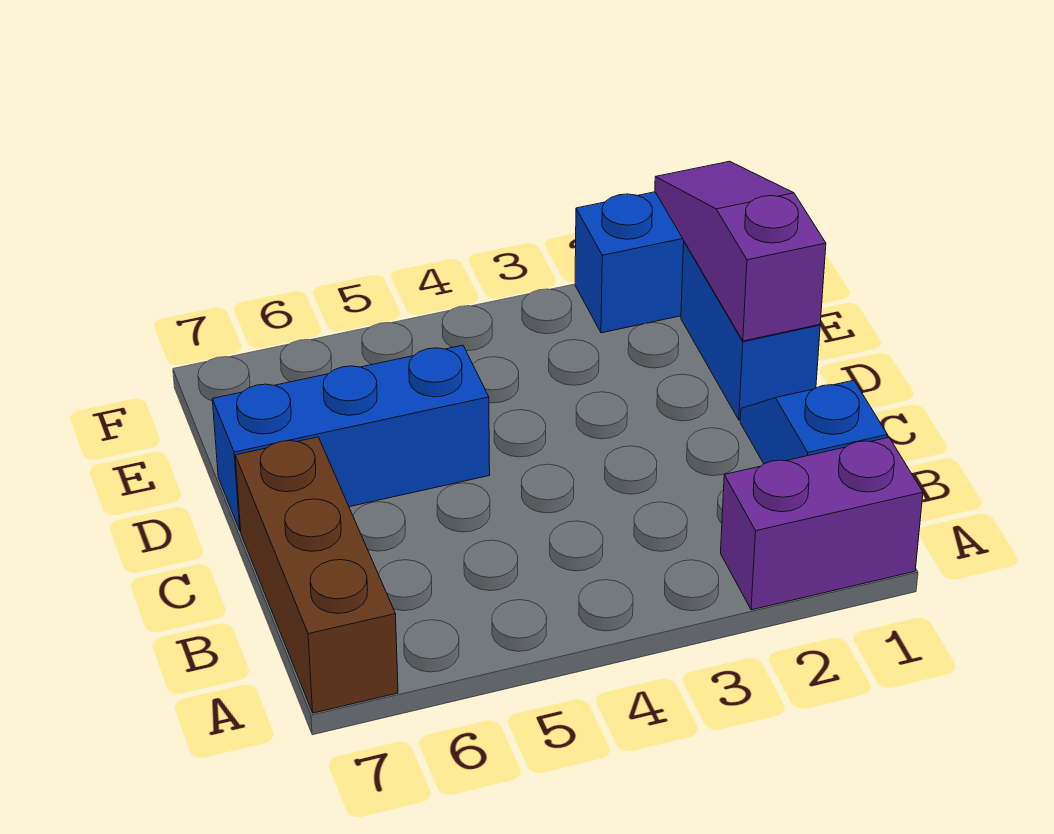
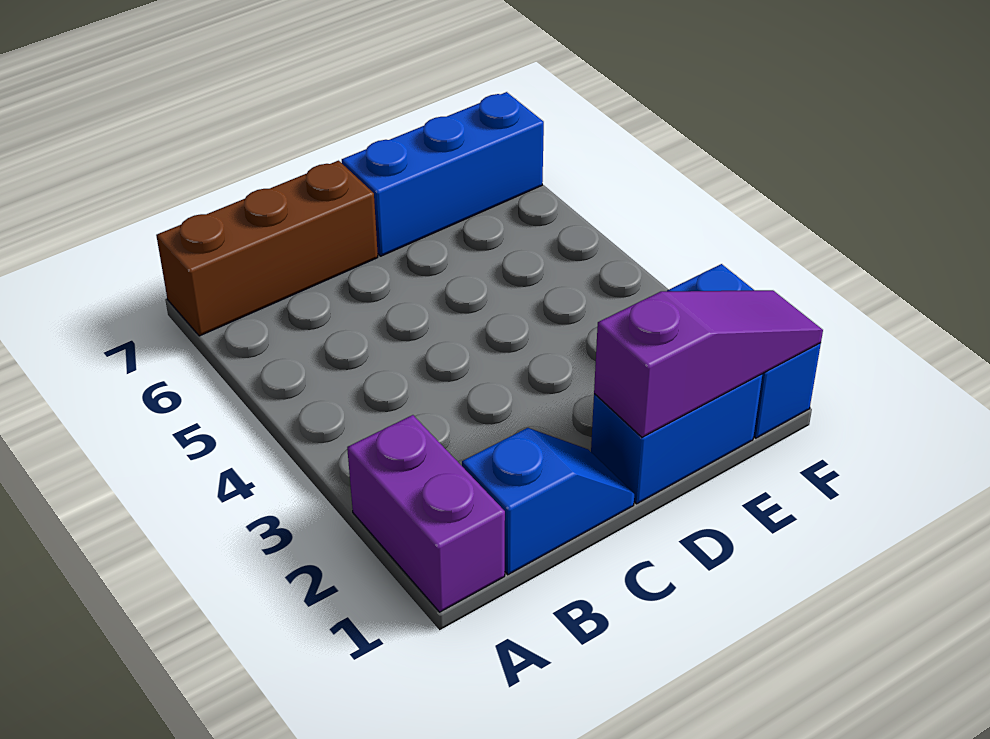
blue brick D5:D7 level 1 -> blue brick D7:F7 level 1

